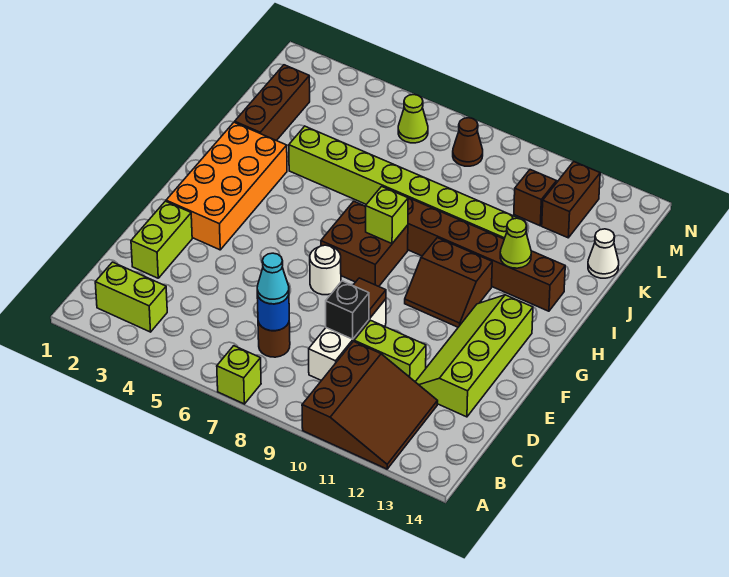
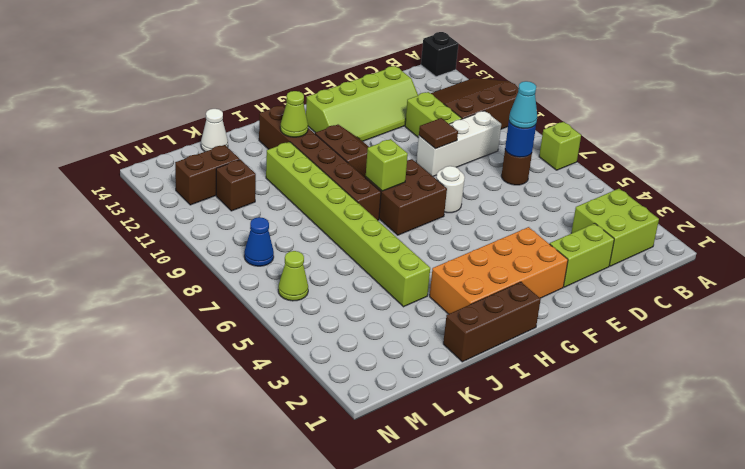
lime brick B2:B3 level 1 -> lime brick B2:C3 level 1
black brick D9 level 2 -> black brick A14 level 1
brown brick J2:L2 level 1 -> brown brick H1:J1 level 1
brown cone M8 level 1 -> blue cone M8 level 1

